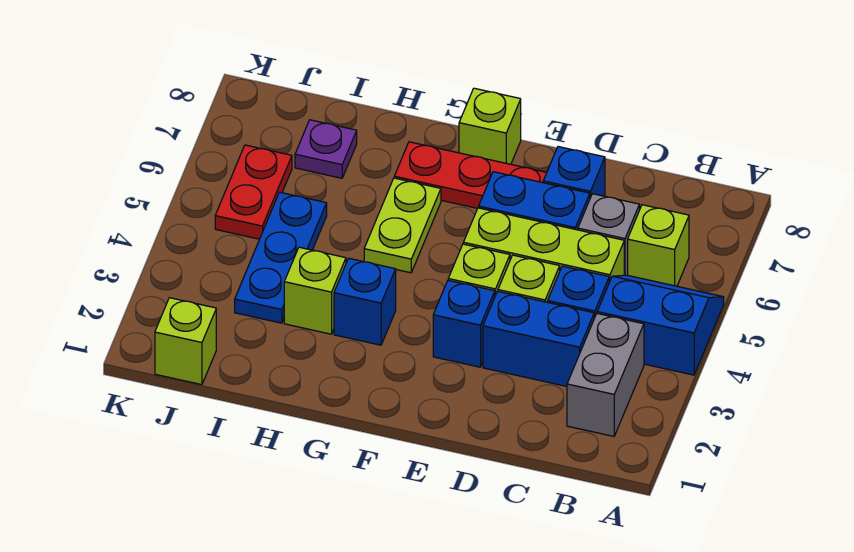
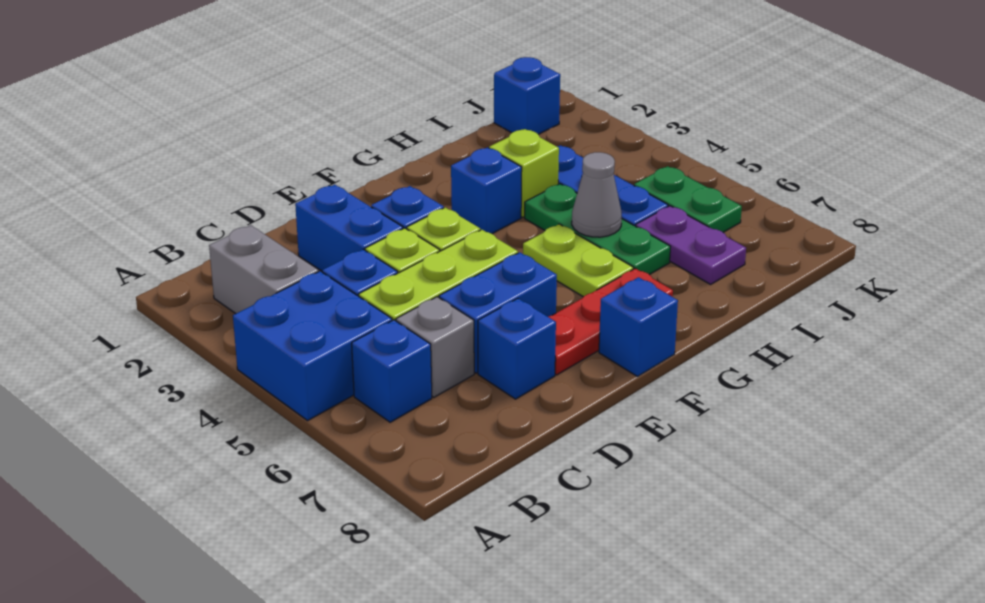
blue slope A4:B5 level 1 top 4 -> blue brick A4:B5 level 1
lime brick B6 level 1 -> blue brick B6 level 1
blue brick C3:D3 level 1 -> blue brick D2:D3 level 1
lime brick F8 level 1 -> blue brick F8 level 1
none -> green plate H4:H6 level 1
none -> grey cone H5 level 2
purple plate I7 level 1 -> purple plate I6:I7 level 1
lime brick J1 level 1 -> blue brick J1 level 1
red plate J5:J6 level 1 -> green plate J5:J6 level 1

